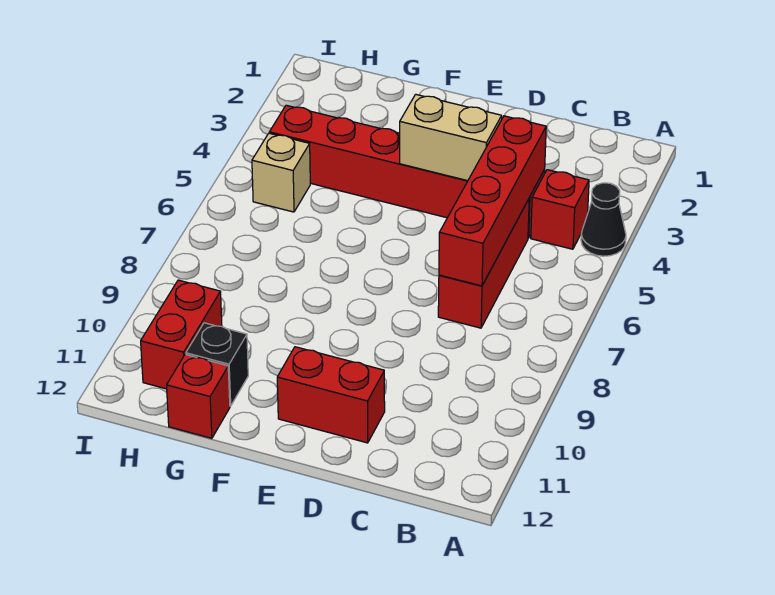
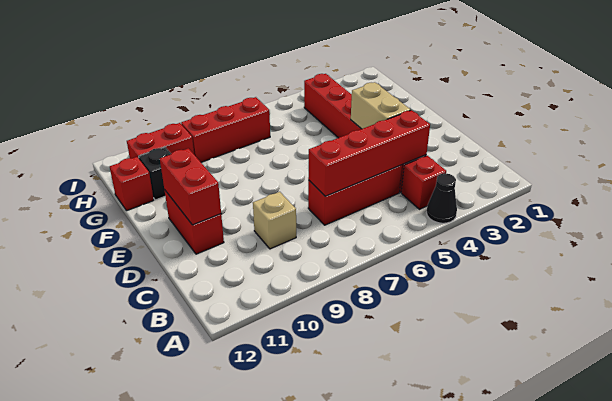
none -> red brick D11:E11 level 2
tan brick H5 level 1 -> tan brick C9 level 1
none -> red brick H7:H9 level 1

